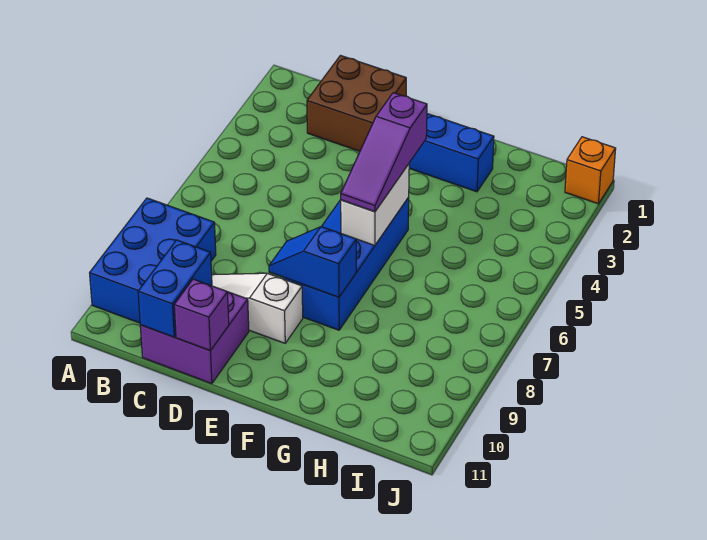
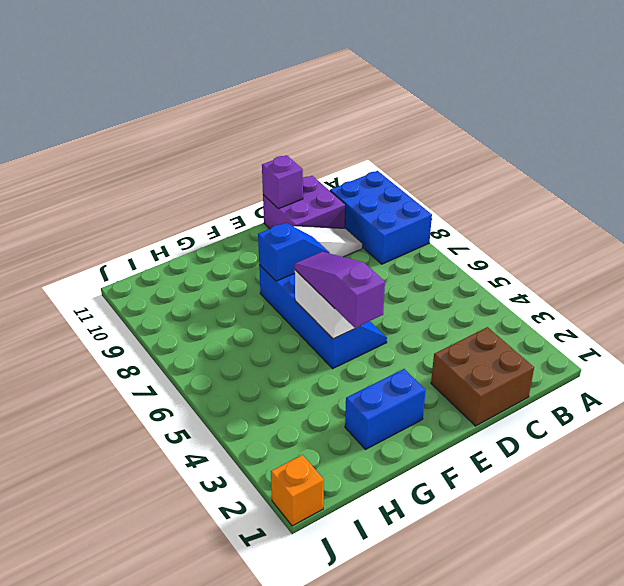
blue brick C10:C11 level 2 -> none

